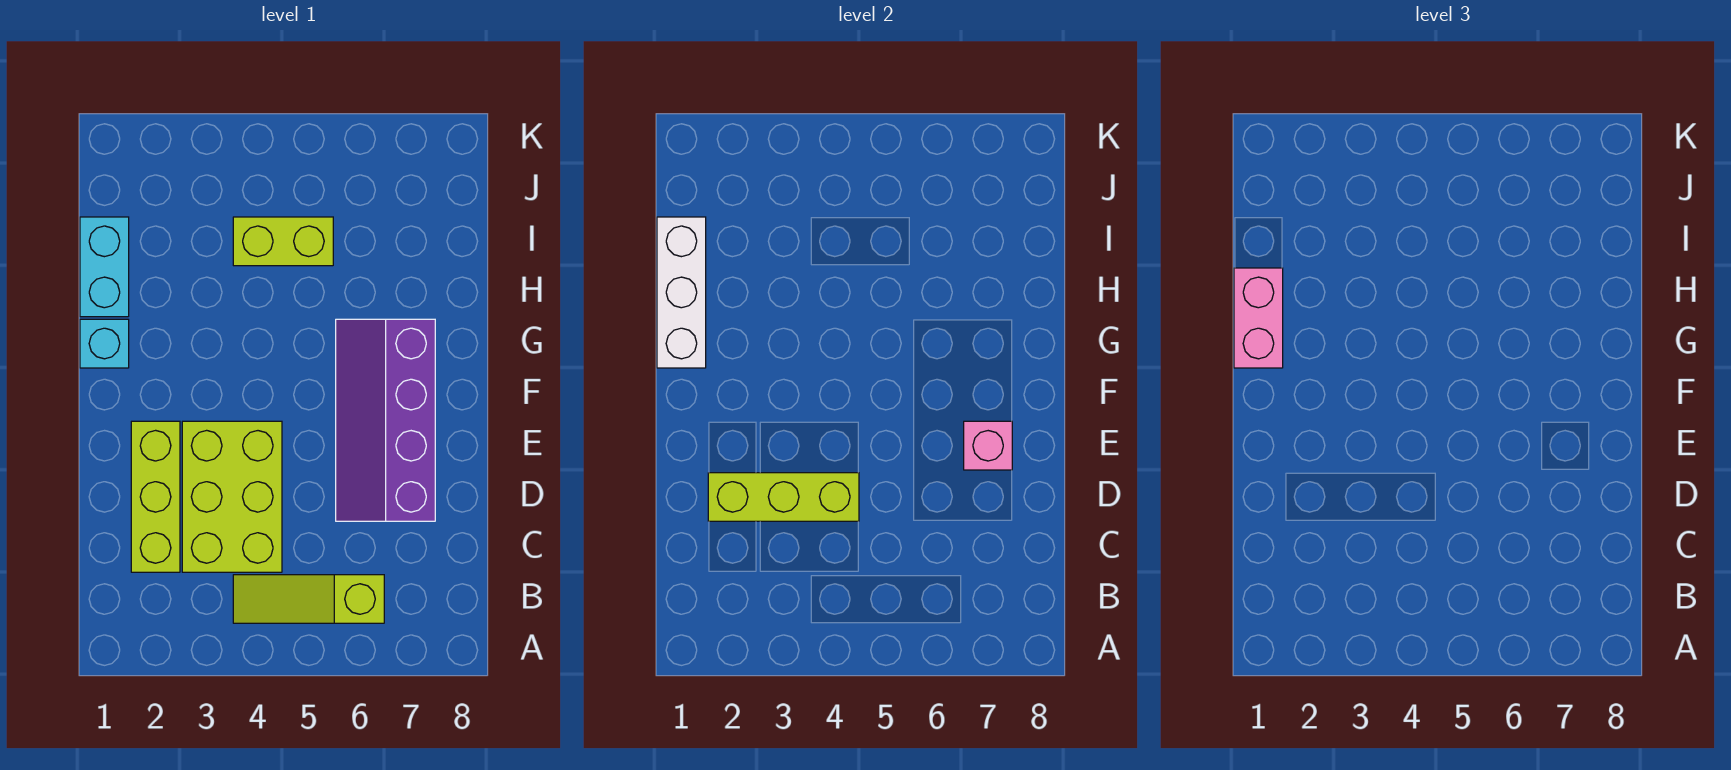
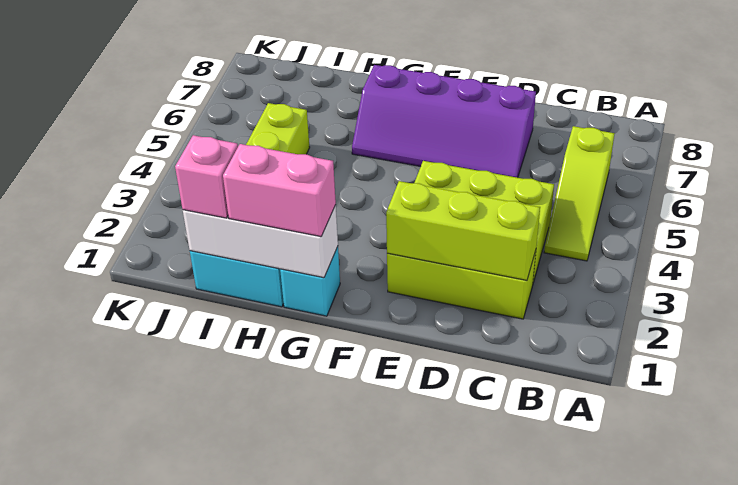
lime brick D2:D4 level 2 -> lime brick C2:E2 level 2
pink brick E7 level 2 -> pink brick I1 level 3

